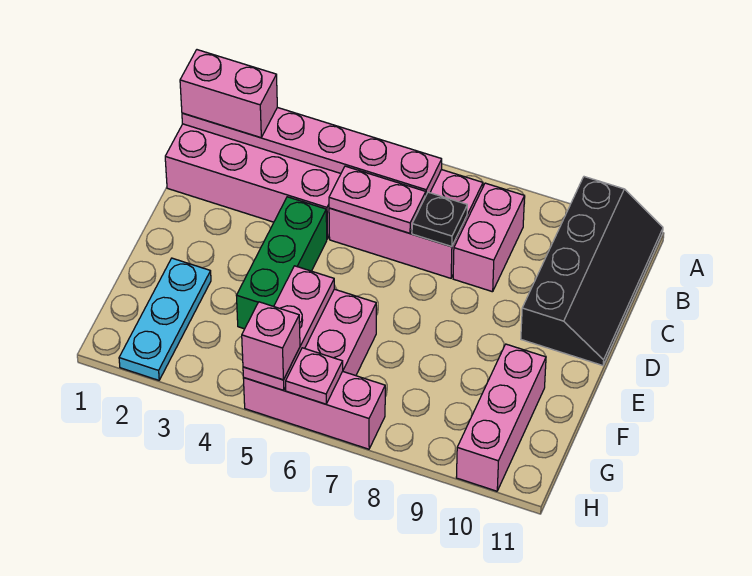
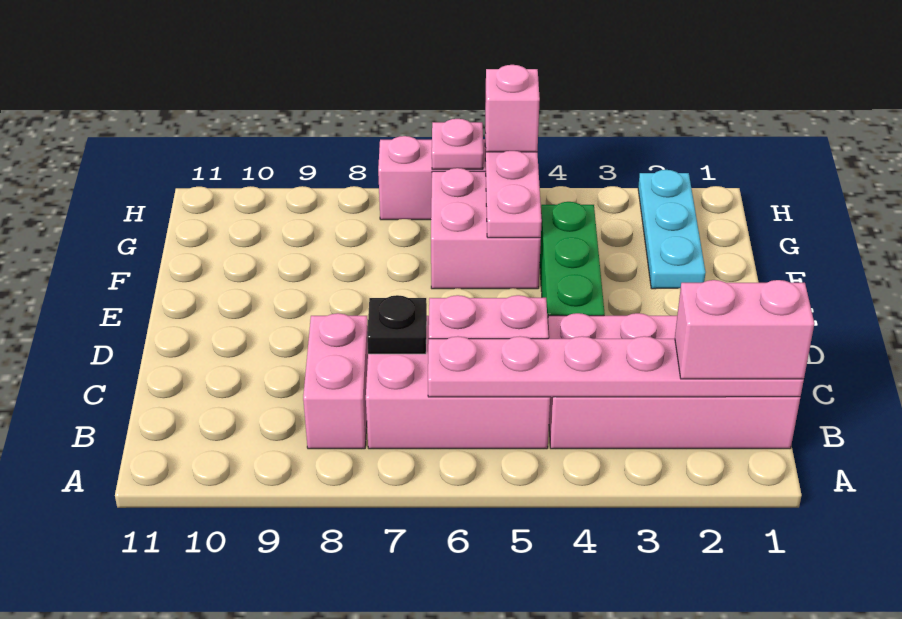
black slope A10:D11 level 1 top 10 -> none
pink brick F10:H10 level 1 -> none

